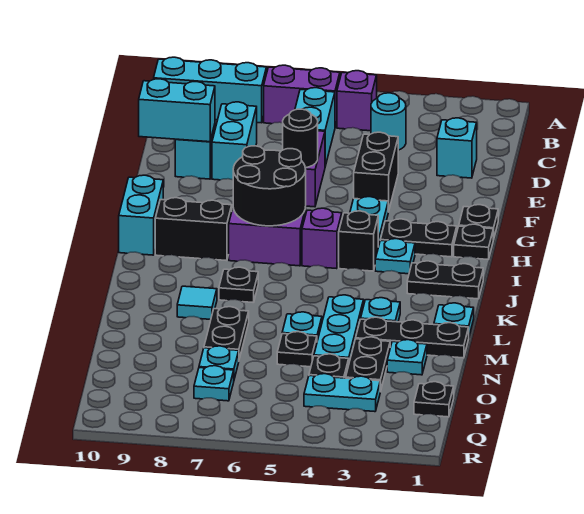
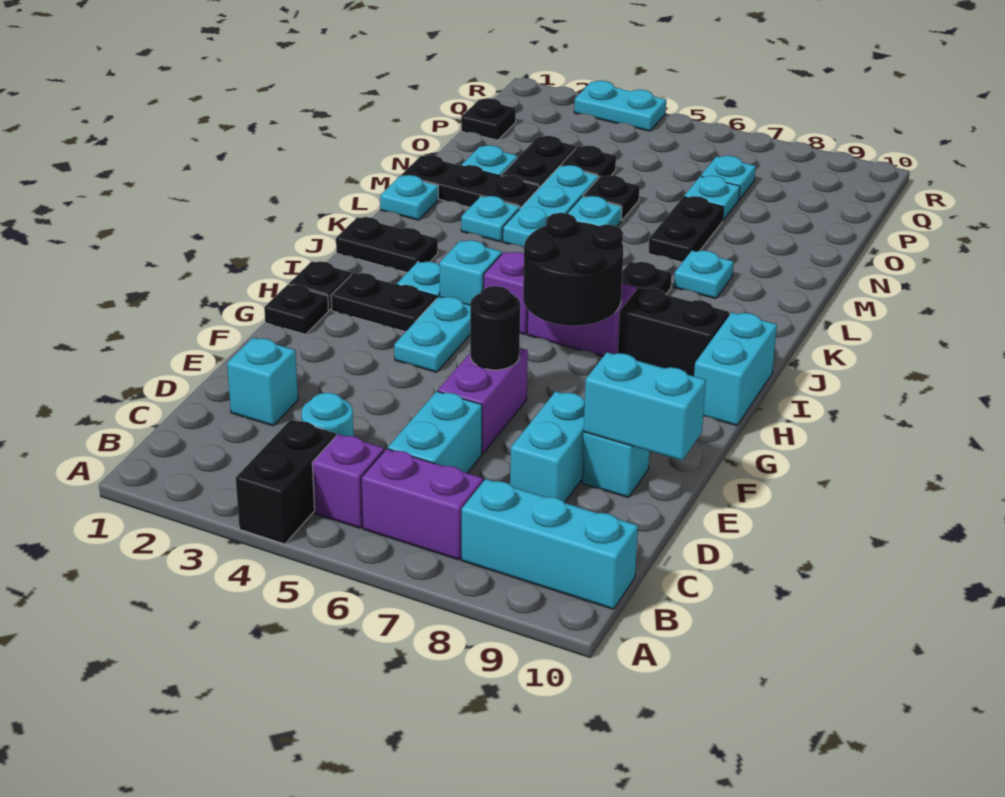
black brick E4:F4 level 1 -> black brick A4:B4 level 1
black brick I4 level 1 -> cyan brick I4 level 1
cyan tile L8 level 1 -> cyan plate L8 level 1
cyan plate P3:P4 level 1 -> cyan plate R3:R4 level 1

